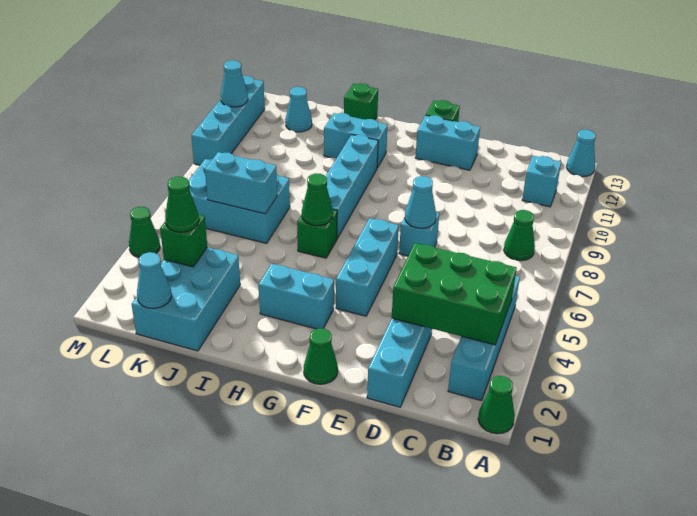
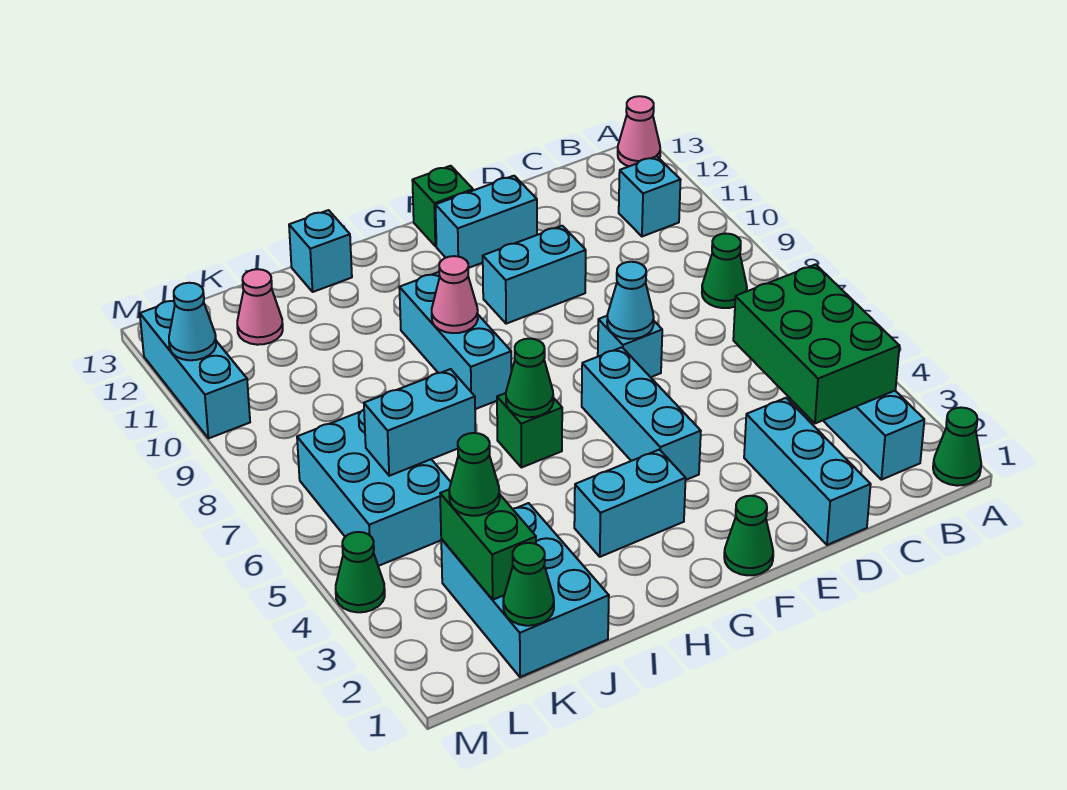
cyan cone A13 level 1 -> pink cone A13 level 1
green brick B3:D4 level 2 -> green brick B3:C5 level 2
cyan brick H7:H10 level 1 -> cyan brick H8:H10 level 1
none -> pink cone H9 level 2
cyan brick H11:I11 level 1 -> cyan brick E10:F10 level 1
green brick I13 level 1 -> cyan brick I13 level 1
cyan brick J6:L7 level 1 -> cyan brick K5:L7 level 1
cyan cone K1 level 2 -> green cone K1 level 2
green brick K3 level 2 -> green brick K2:K3 level 2
cyan cone K12 level 1 -> pink cone K12 level 1
cyan brick M9:M12 level 1 -> cyan brick M10:M12 level 1

